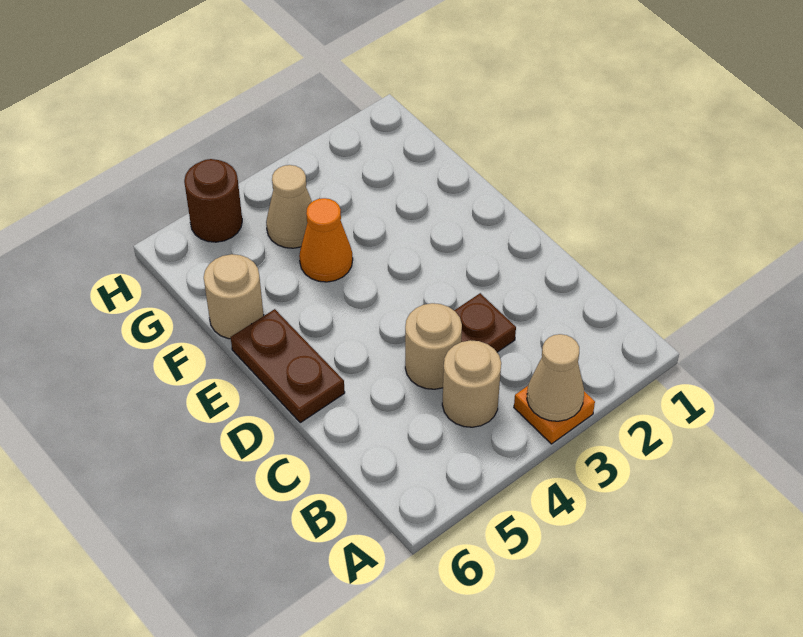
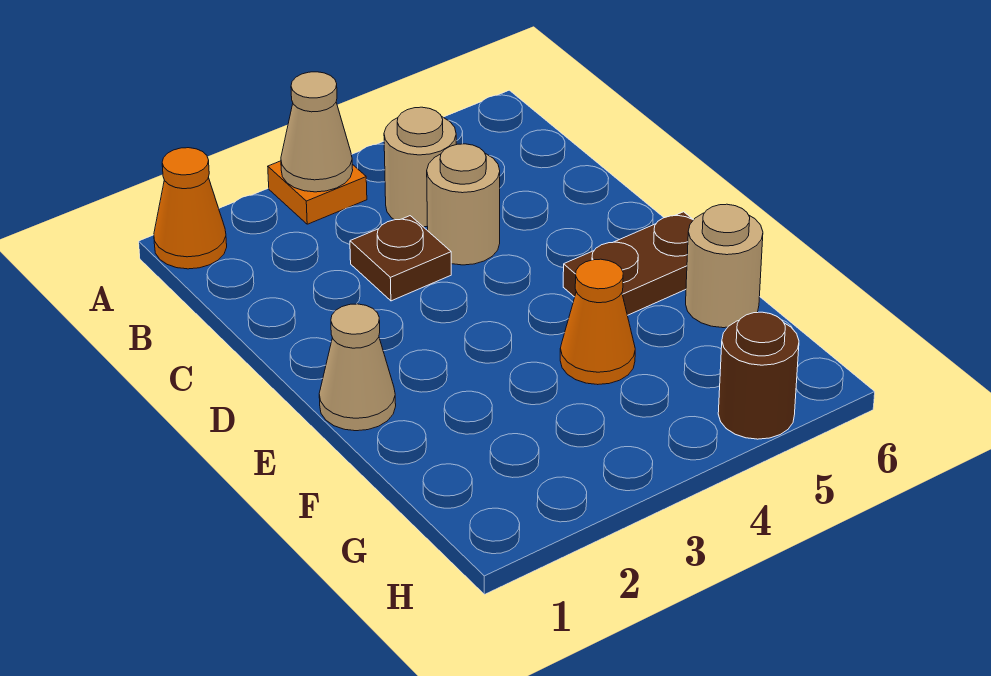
none -> orange cone A1 level 1
brown plate D6:E6 level 1 -> brown plate E5:E6 level 1
tan cone G4 level 1 -> tan cone E1 level 1

